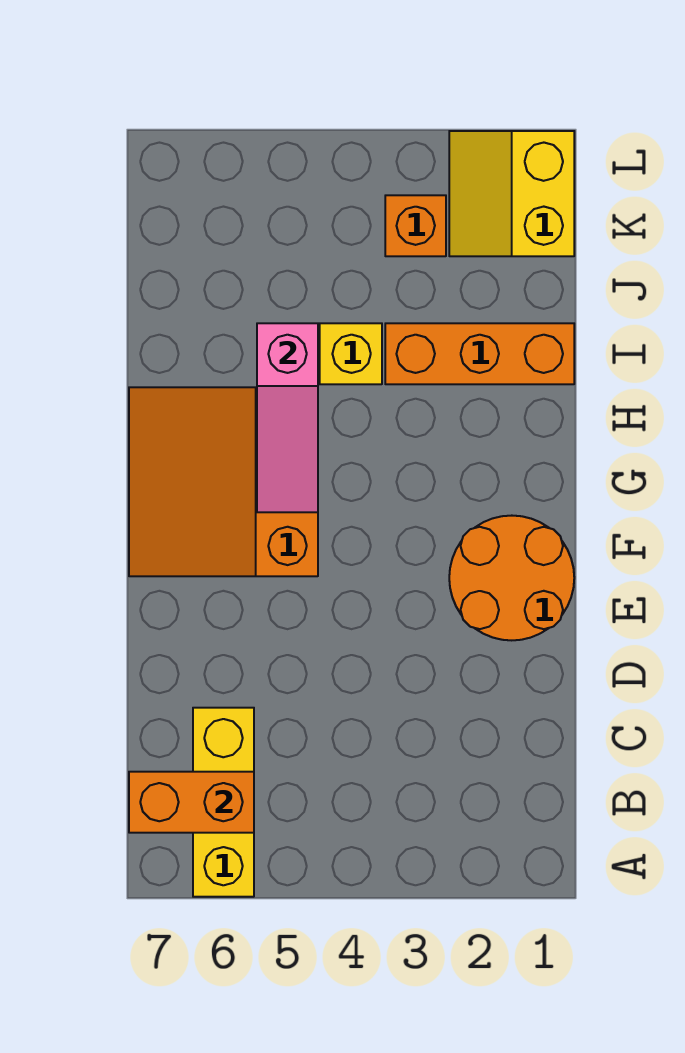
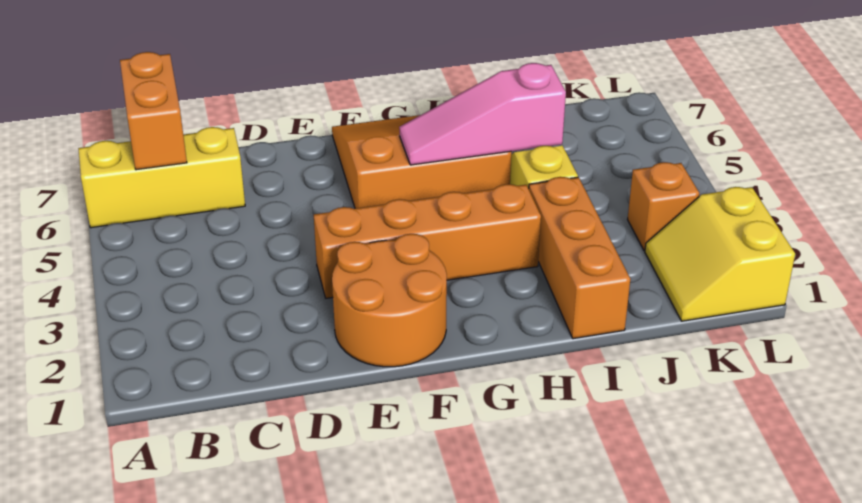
none -> orange brick E3:H3 level 1
yellow slope K1:L2 level 1 top 1 -> yellow slope K1:L2 level 1 top L

